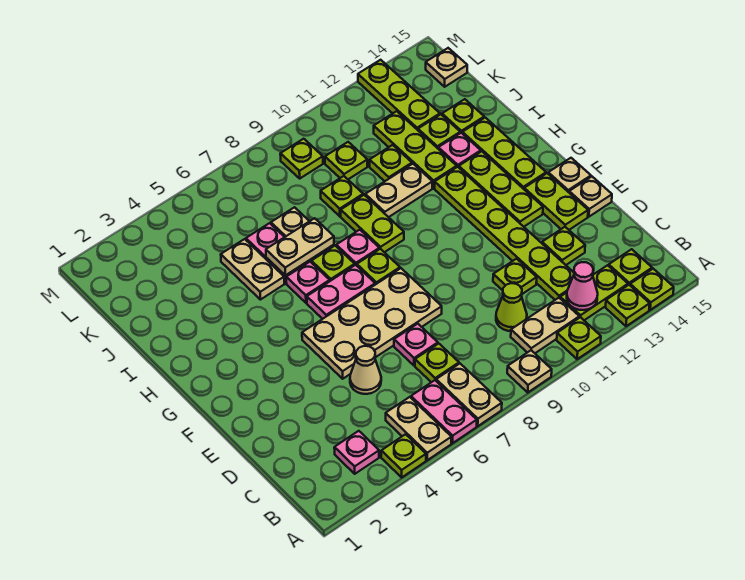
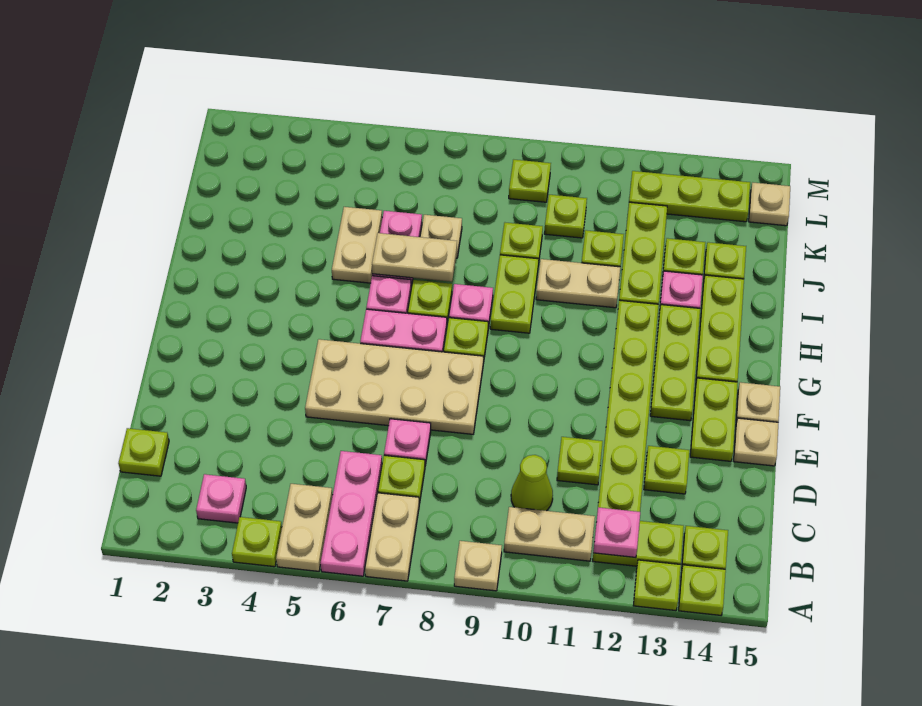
pink plate A6:B6 level 1 -> pink plate A6:C6 level 1
lime plate A11 level 1 -> lime plate C1 level 1
pink cone B12 level 2 -> pink plate B12 level 2
tan cone D5 level 1 -> none
lime plate K13:M13 level 1 -> lime plate L12:L14 level 1

